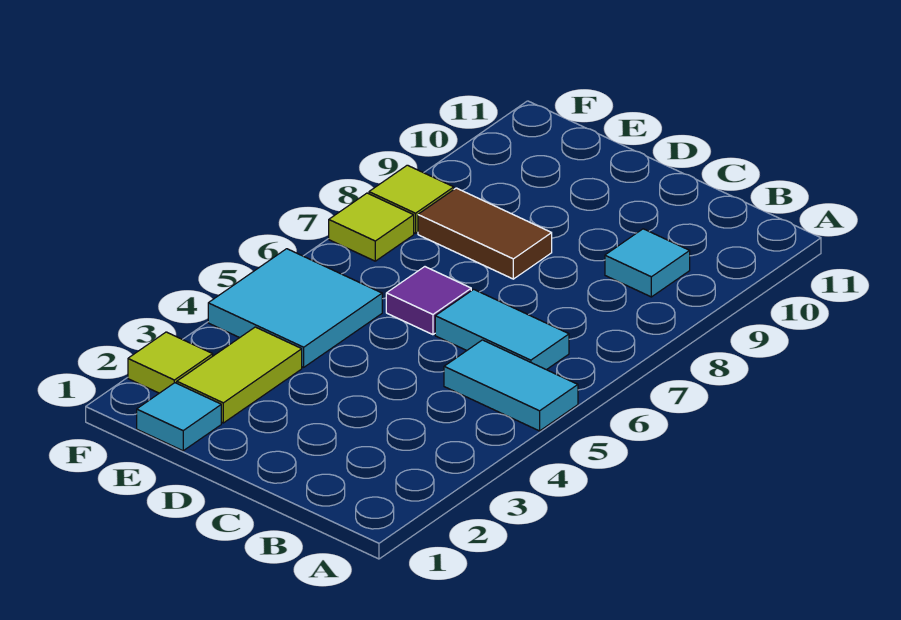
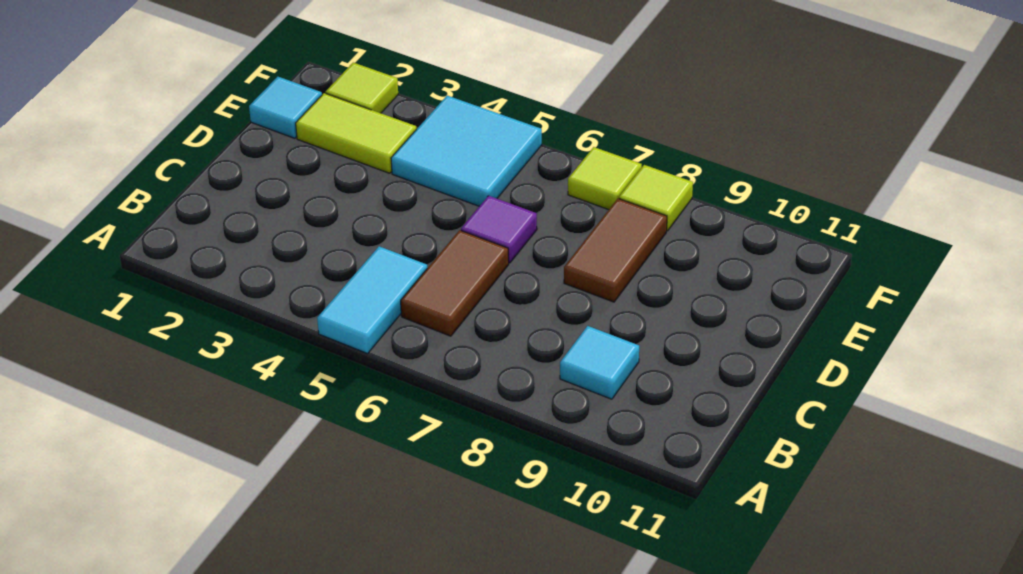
cyan tile B6:C6 level 1 -> brown tile B6:C6 level 1

